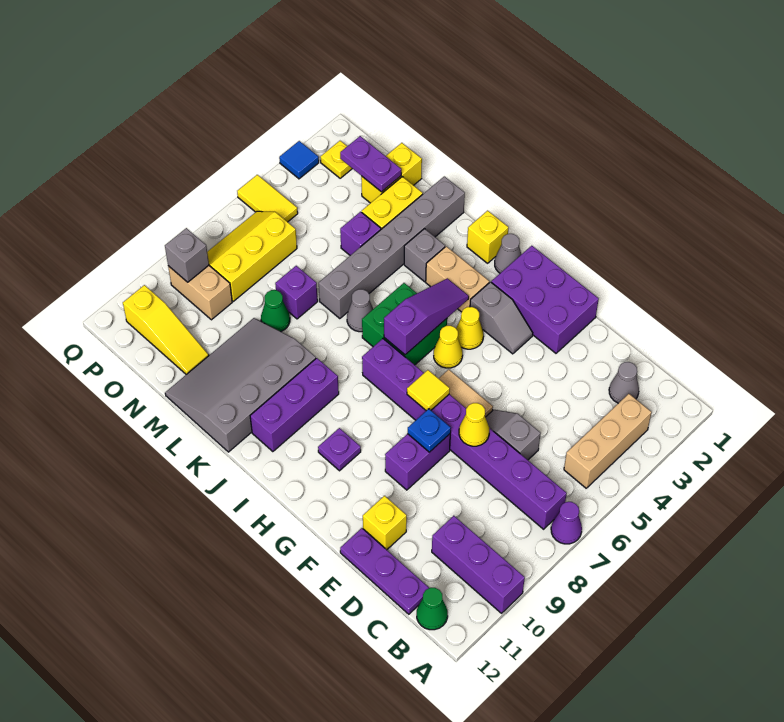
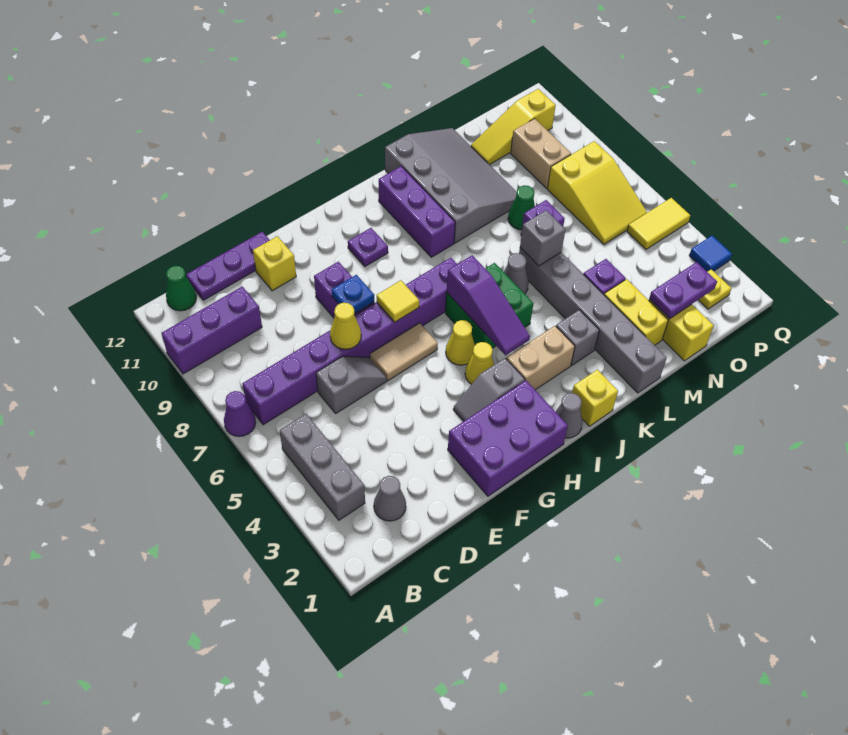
tan brick B3:B5 level 1 -> grey brick B3:B5 level 1
yellow slope O6:P8 level 1 top O -> yellow slope O6:P8 level 1 top 8
tan brick O9:P9 level 1 -> tan brick O9:O10 level 1
grey brick P9 level 2 -> grey brick L6 level 2

